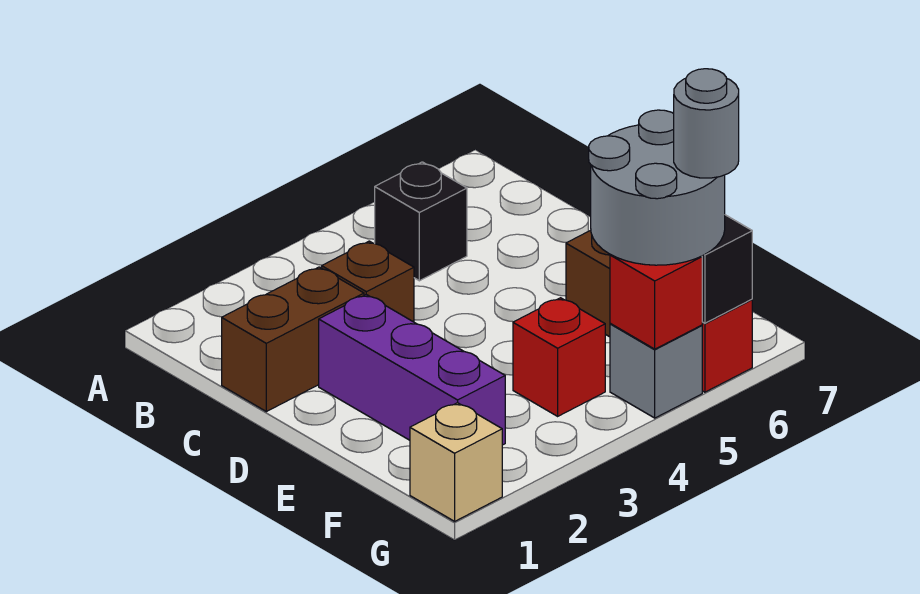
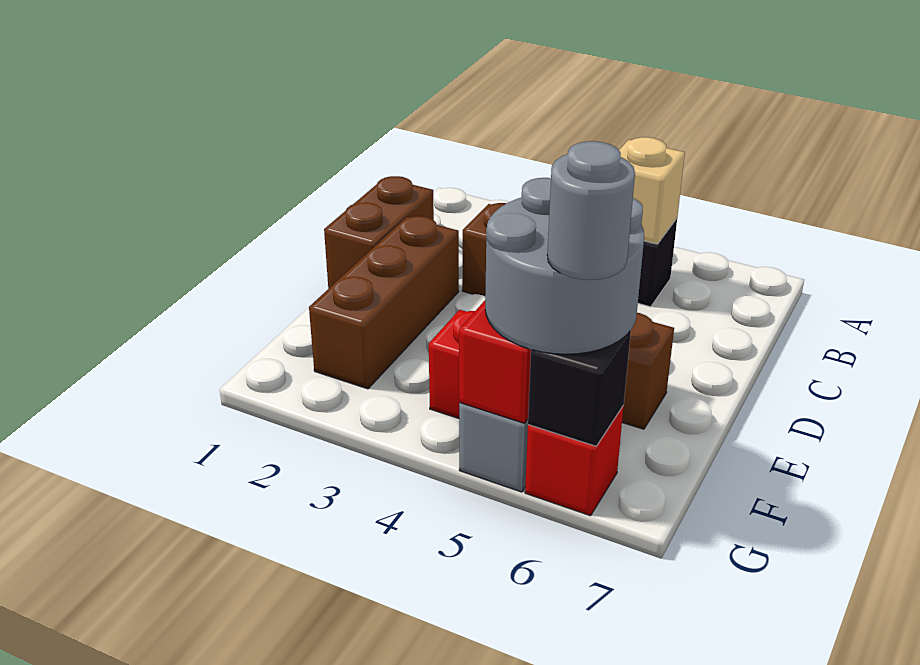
brown brick C1:C2 level 1 -> brown brick C1:D1 level 1
purple brick D2:F2 level 1 -> brown brick D2:F2 level 1
tan brick G1 level 1 -> tan brick B5 level 2

